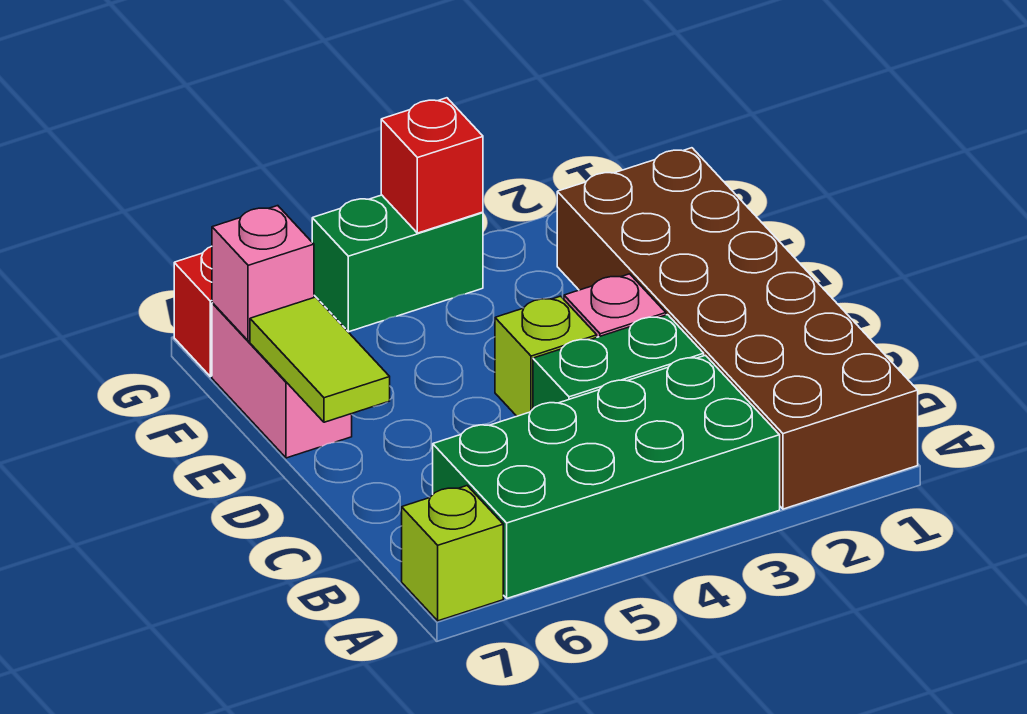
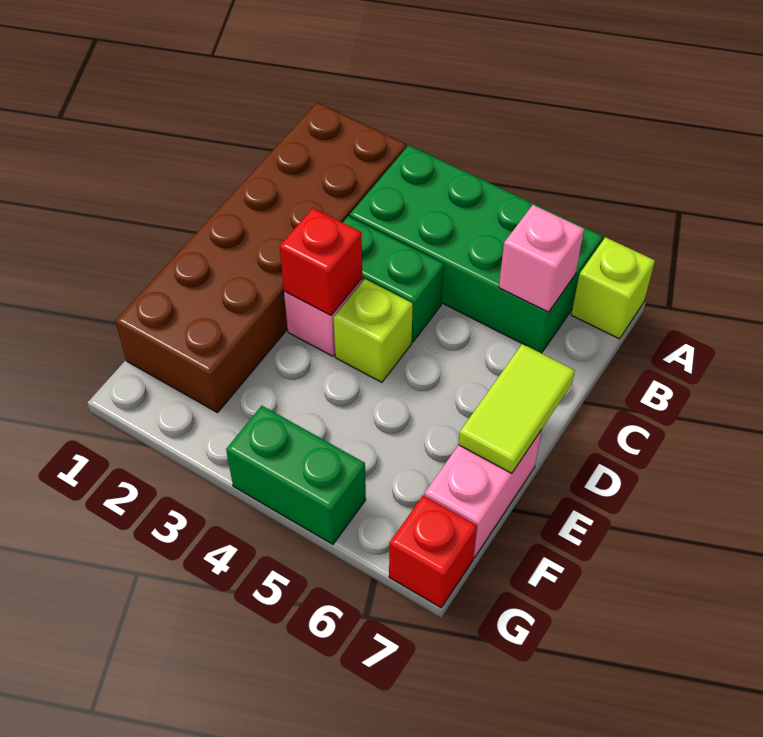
pink brick F7 level 2 -> pink brick B6 level 2
red brick G4 level 2 -> red brick D3 level 2

